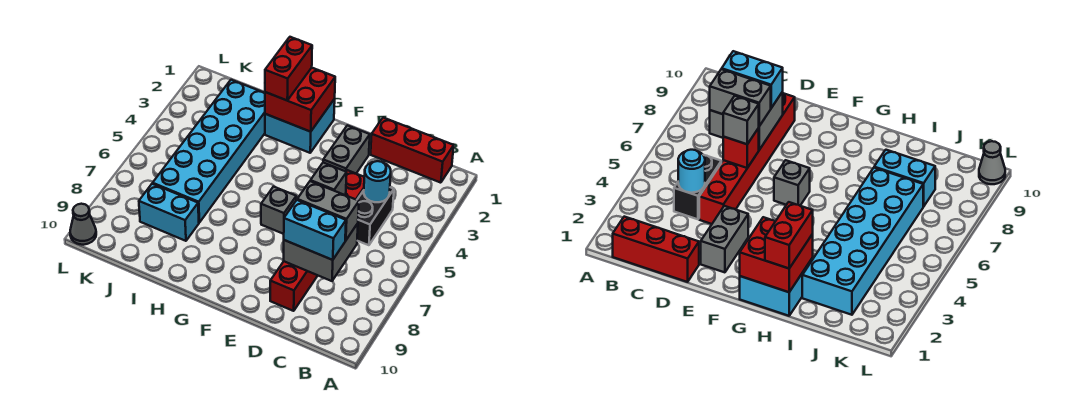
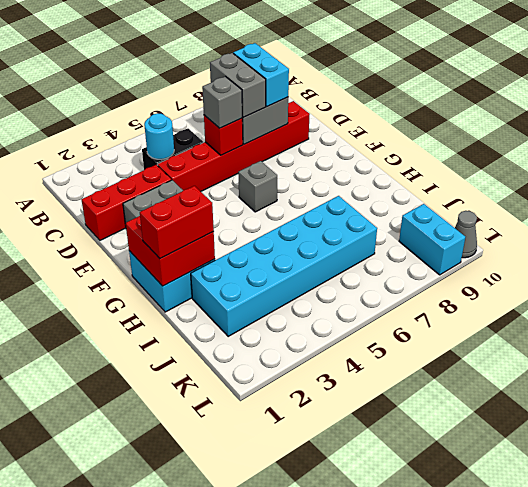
red brick B1:D1 level 1 -> red brick D1:D3 level 1
cyan brick I8:J8 level 1 -> cyan brick K9:L9 level 1

